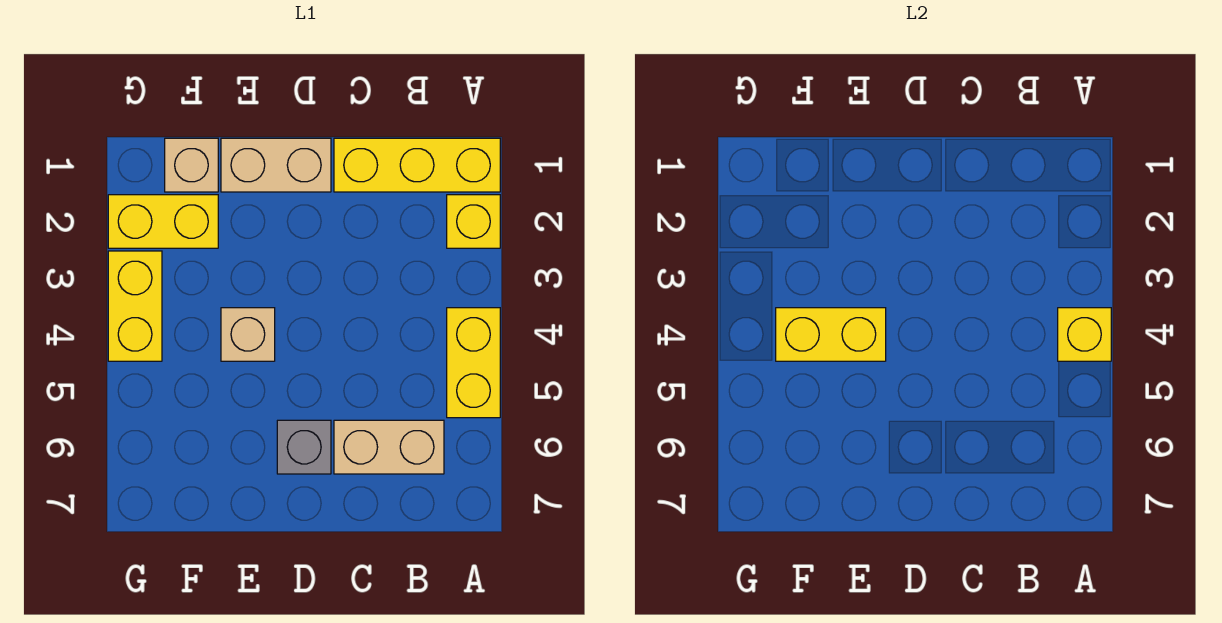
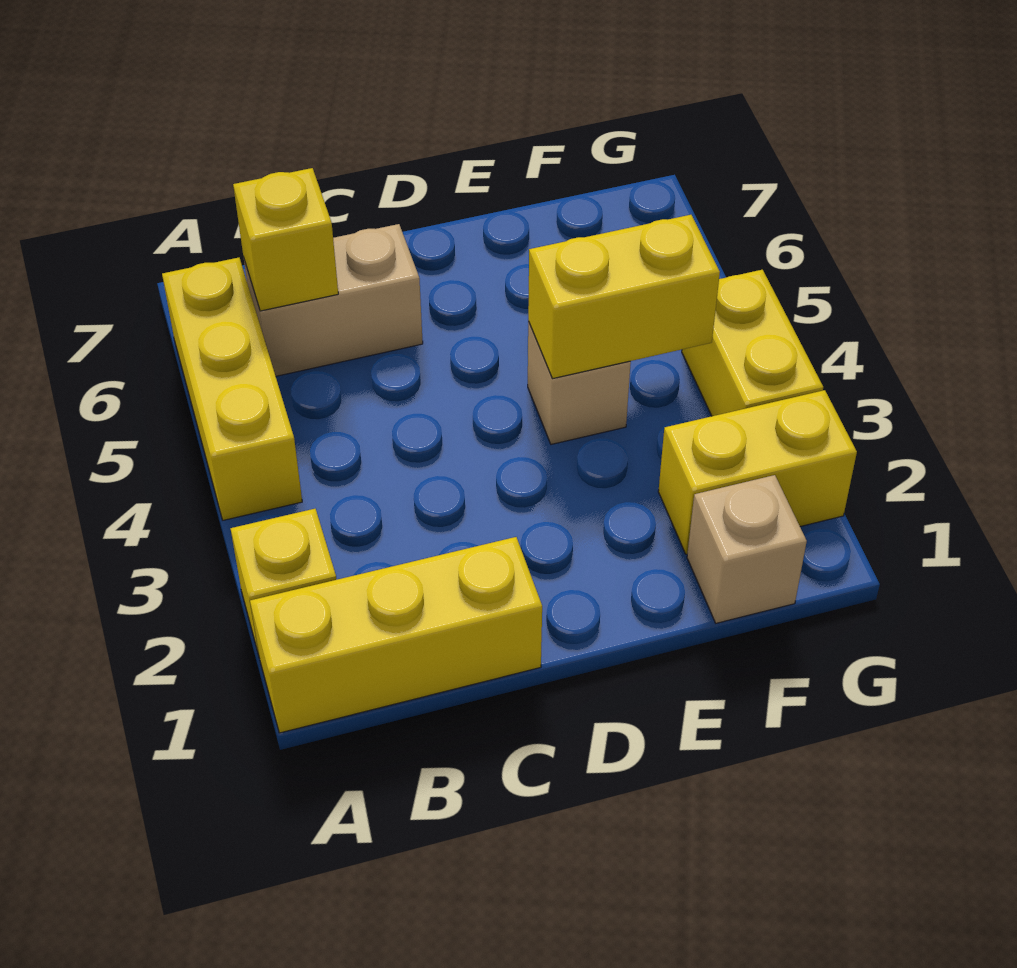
yellow brick A4:A5 level 1 -> yellow brick A4:A6 level 1
yellow brick A4 level 2 -> yellow brick B6 level 2
tan brick D1:E1 level 1 -> none
grey brick D6 level 1 -> none

